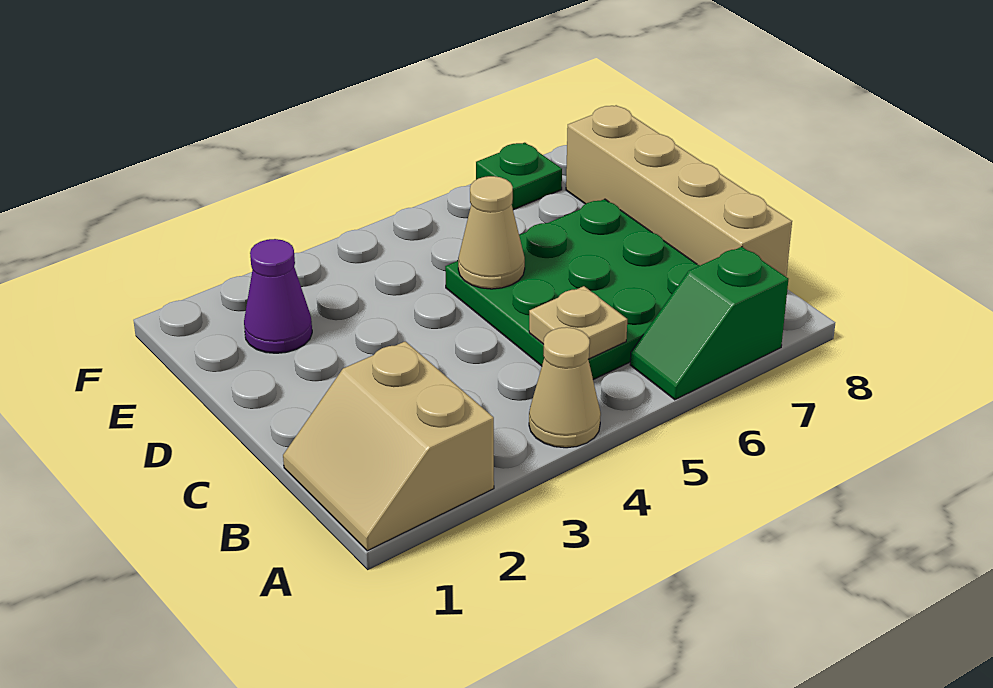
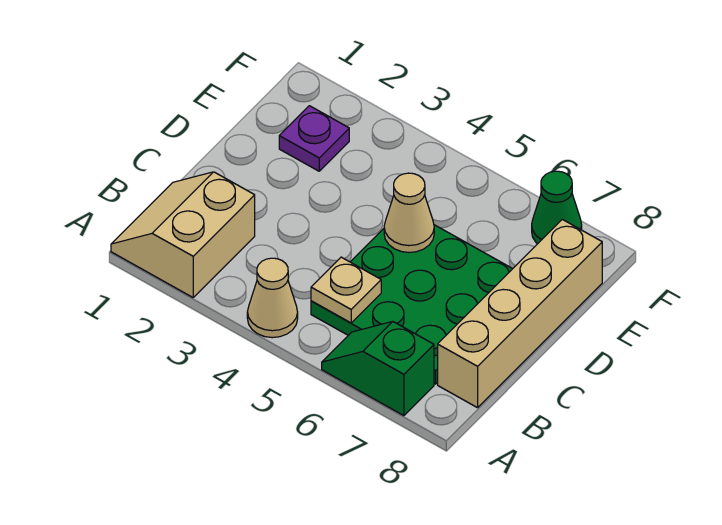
purple cone E2 level 1 -> purple plate E2 level 1
green plate F7 level 1 -> green cone F7 level 1

